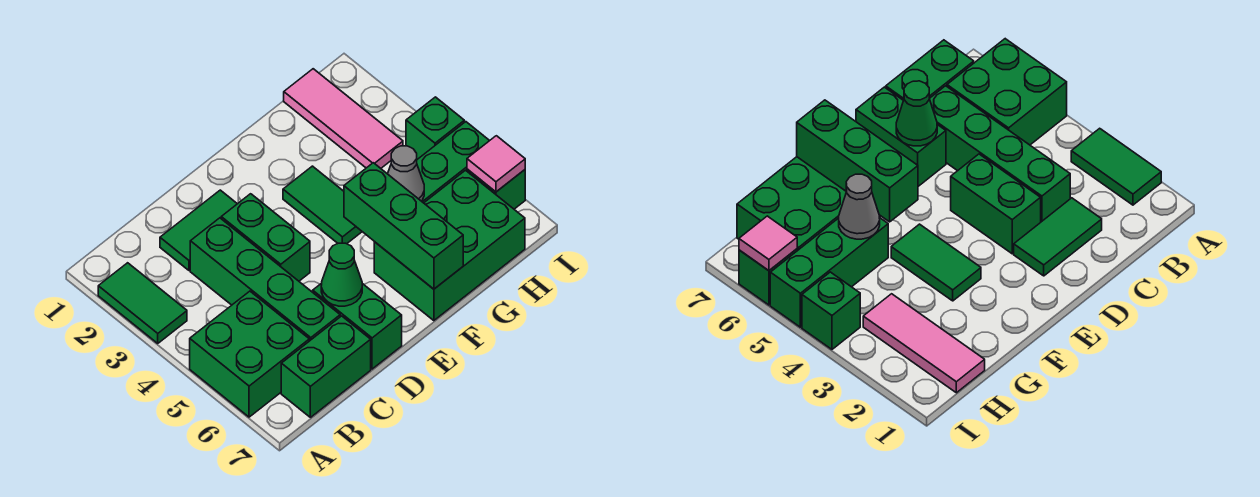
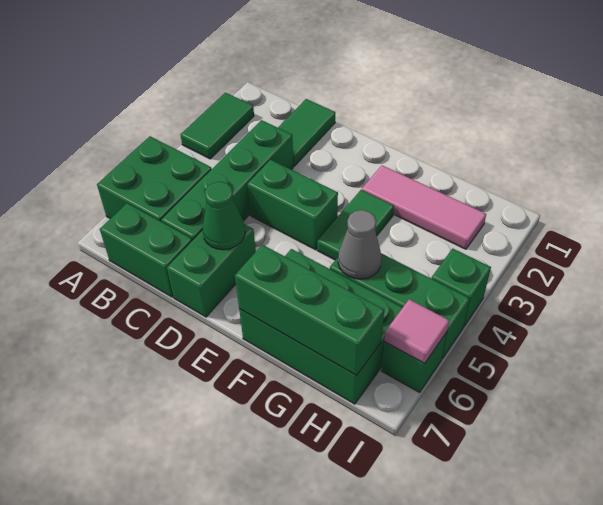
green tile C2:D2 level 1 -> green tile C1:C2 level 1
green brick D3:D4 level 1 -> green brick D4:E4 level 1
green brick F5:F7 level 2 -> green brick F7:H7 level 2
pink tile H1:H3 level 1 -> pink tile F2:H2 level 1

